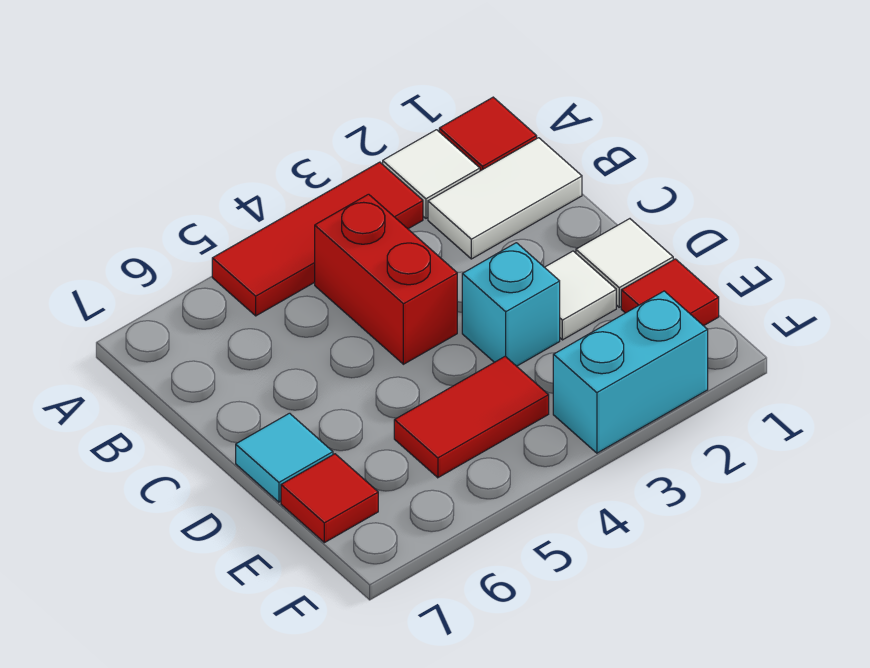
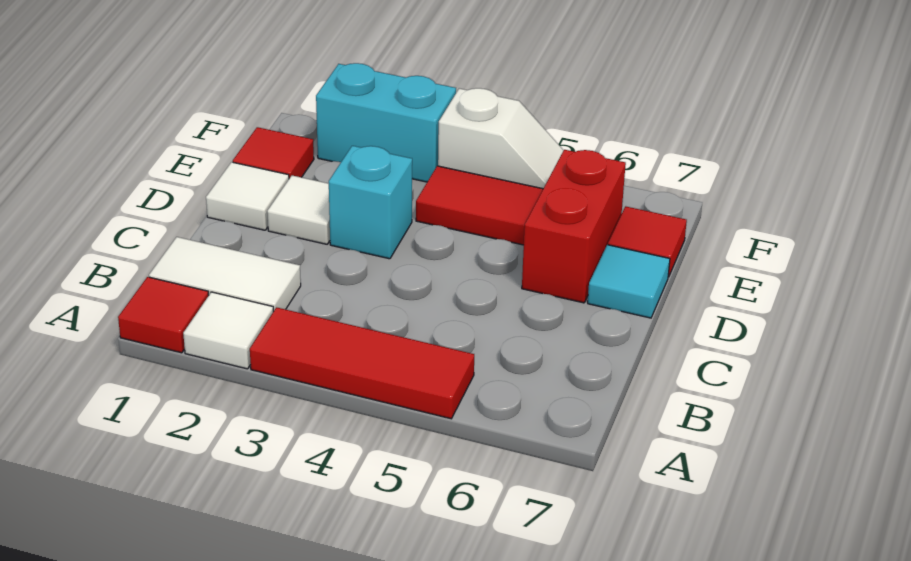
red brick B4:C4 level 1 -> red brick D6:E6 level 1
none -> white slope F4:F5 level 1 top 4

